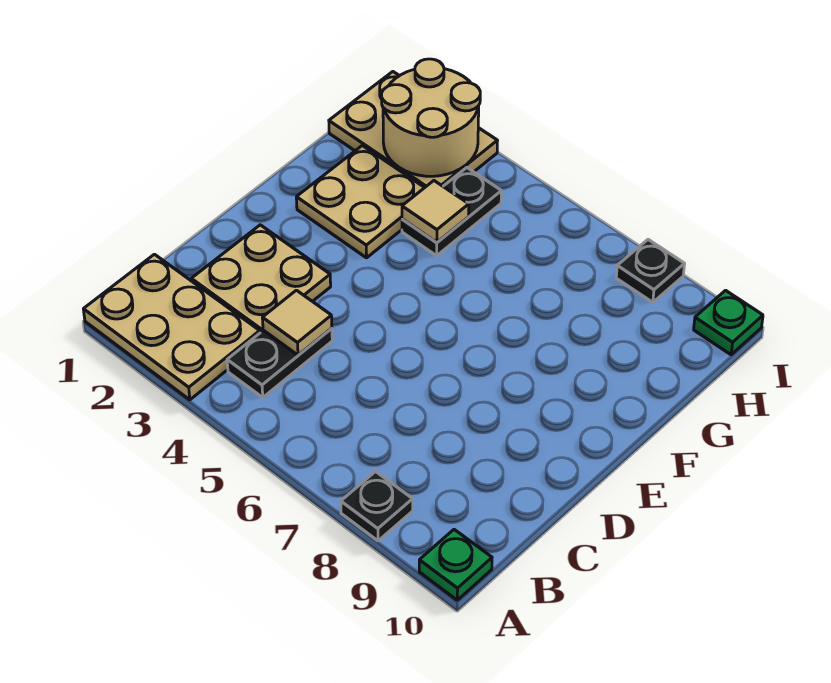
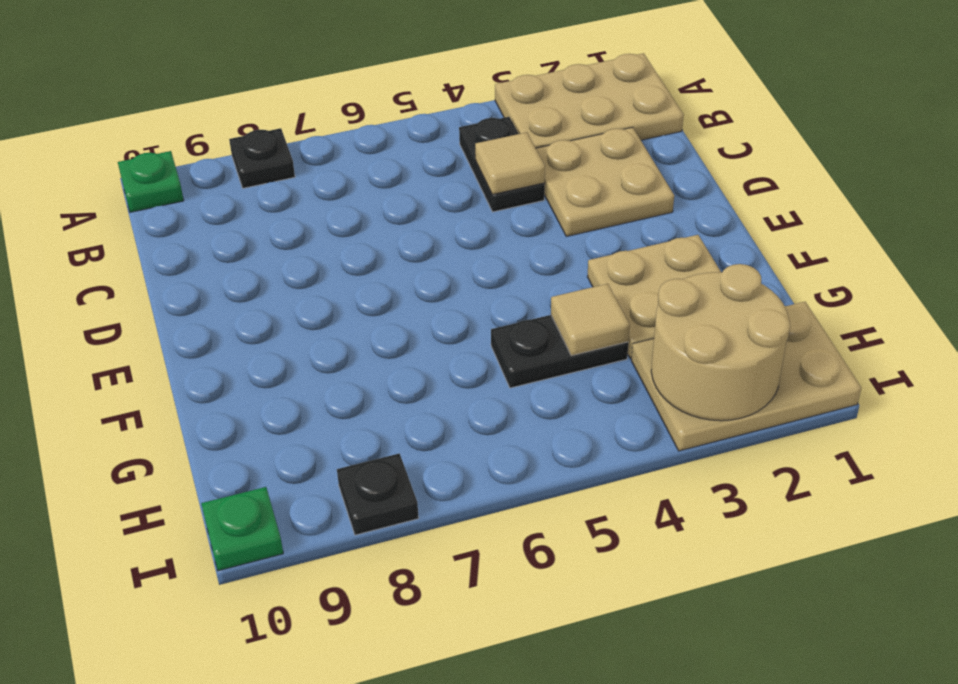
black plate G4:H4 level 1 -> black plate G4:G5 level 1

